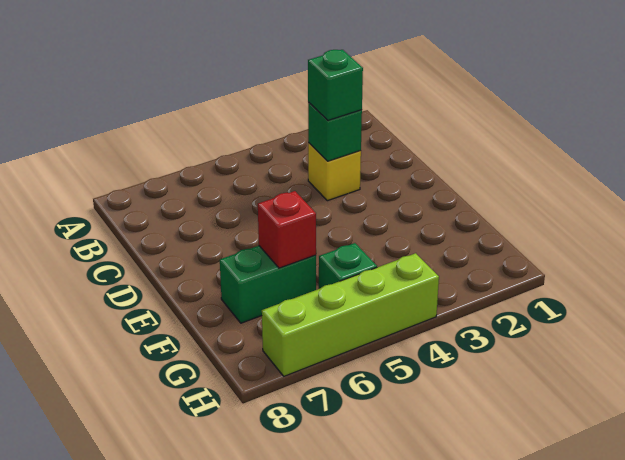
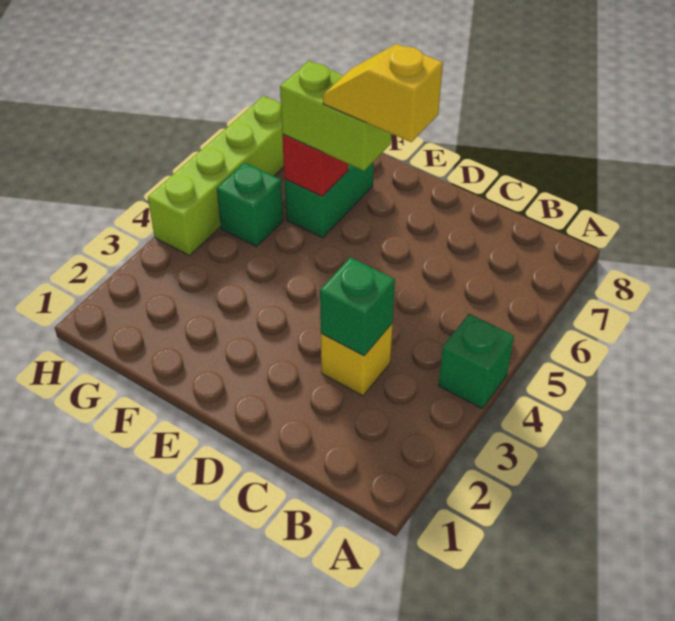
green brick C3 level 3 -> green brick A4 level 1
none -> yellow slope D6:E6 level 4 top D
none -> lime brick E6:F6 level 3

